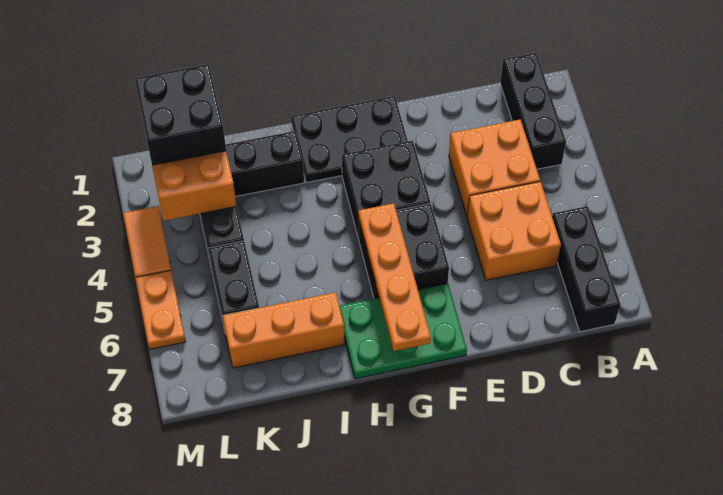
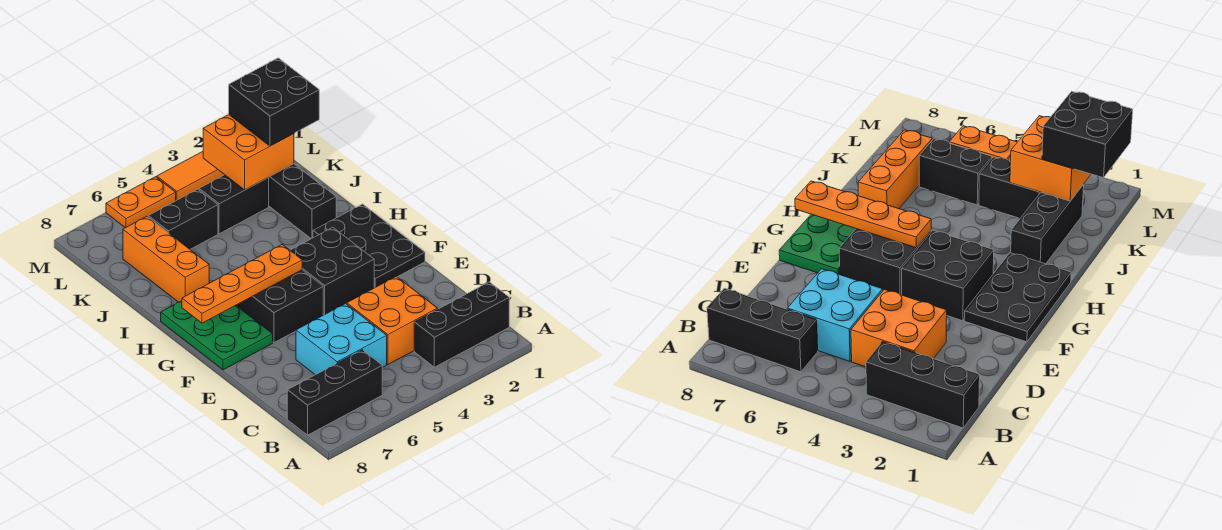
orange brick C5:D6 level 1 -> cyan brick C5:D6 level 1

